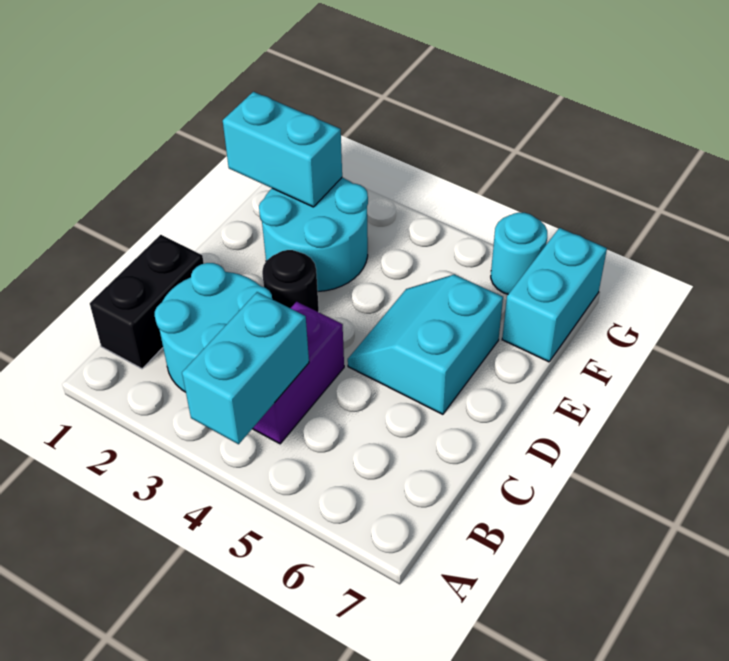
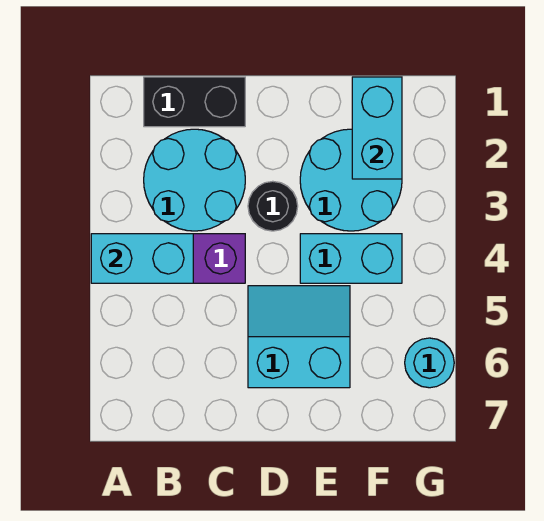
cyan brick F7:G7 level 1 -> cyan brick E4:F4 level 1

